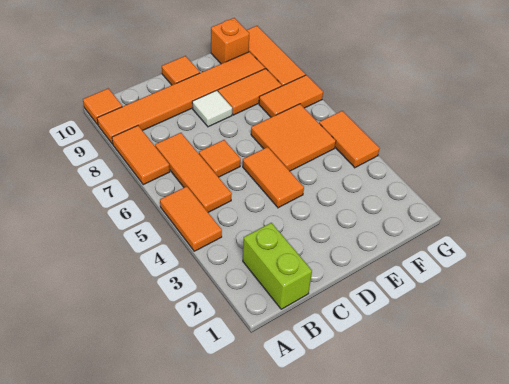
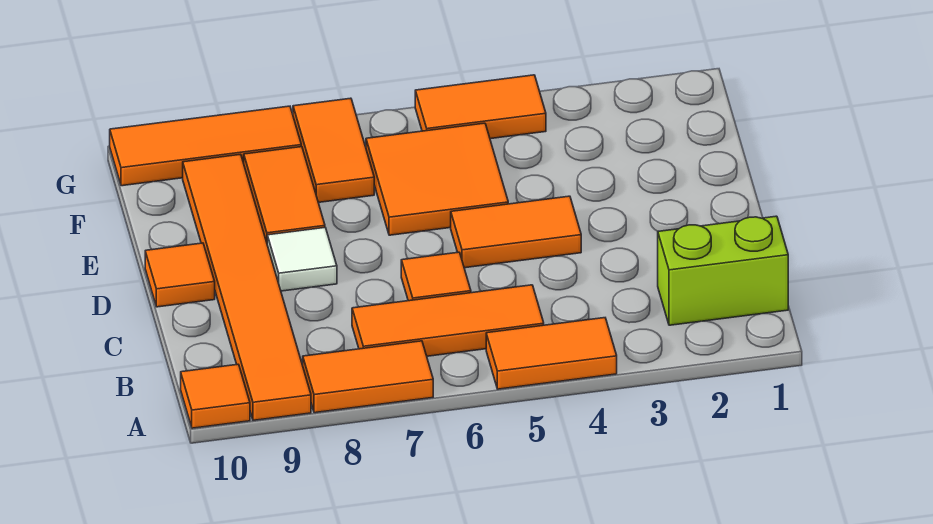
orange brick F10 level 1 -> none

